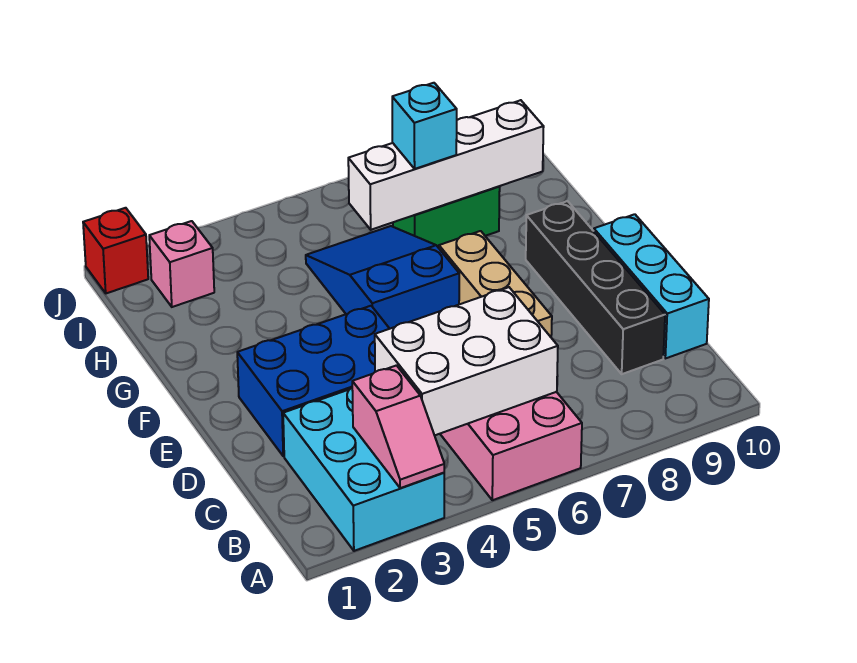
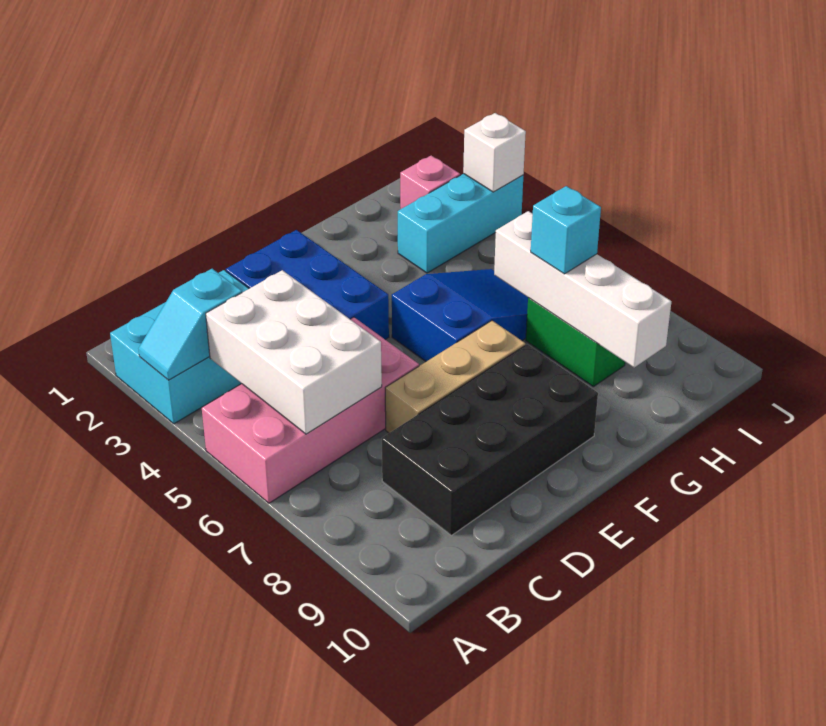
pink slope A3:B3 level 2 top B -> cyan slope A3:B3 level 2 top B
black brick C9:F9 level 1 -> black brick C8:F9 level 1
cyan brick C10:E10 level 1 -> cyan brick H3:J3 level 1
red brick J1 level 1 -> none
none -> white brick J3 level 2

